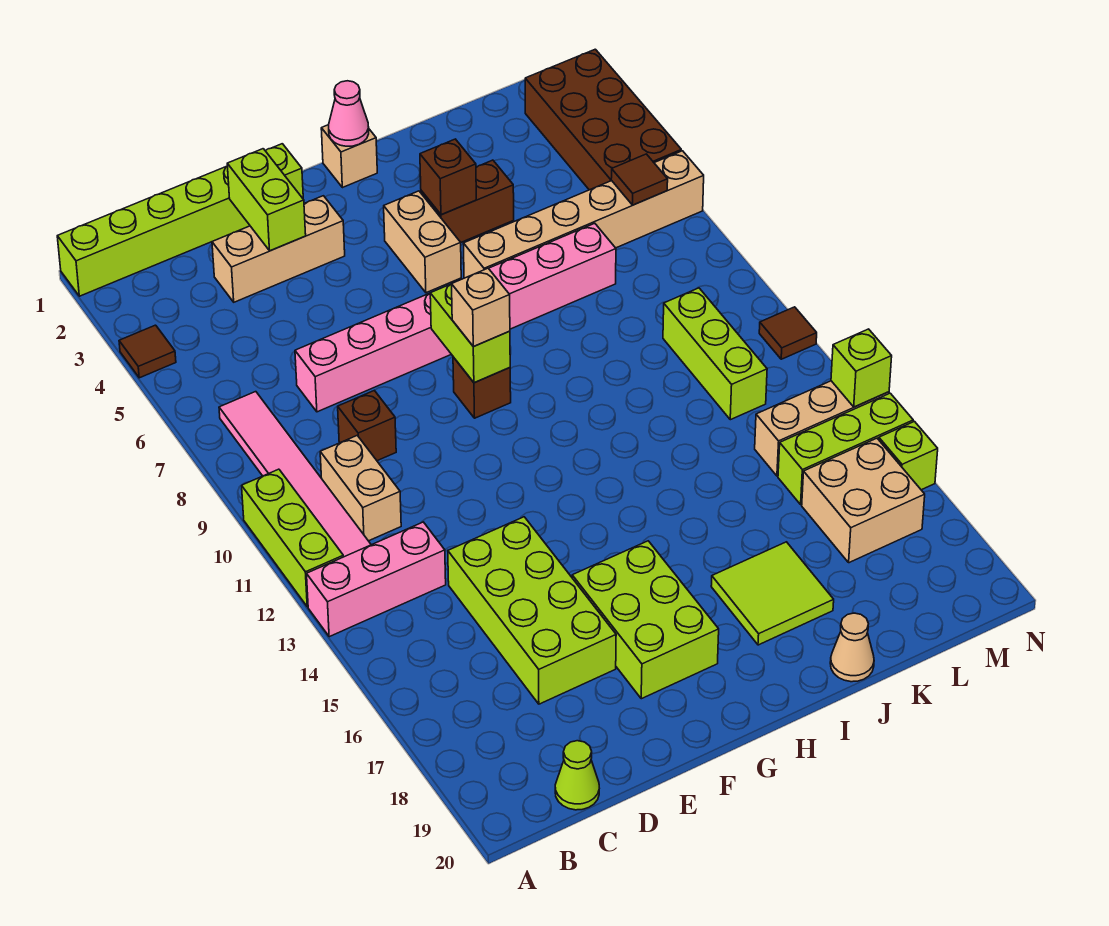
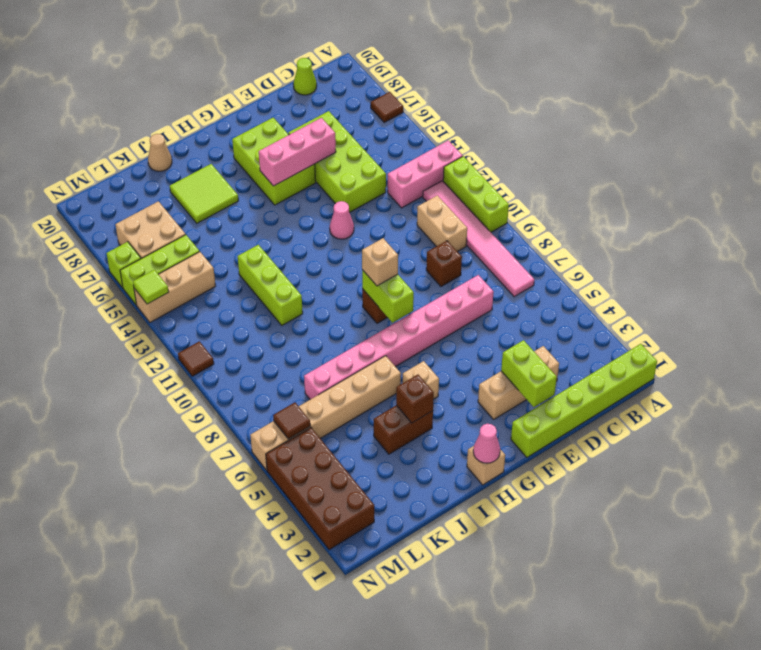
brown tile A4 level 1 -> brown tile A17 level 1
none -> pink brick E16:G16 level 2
none -> pink cone F13 level 1
tan brick H4:H5 level 1 -> tan brick H5 level 1
lime brick L10:L12 level 1 -> lime brick J11:J13 level 1
lime brick N14 level 2 -> lime tile N14 level 2

